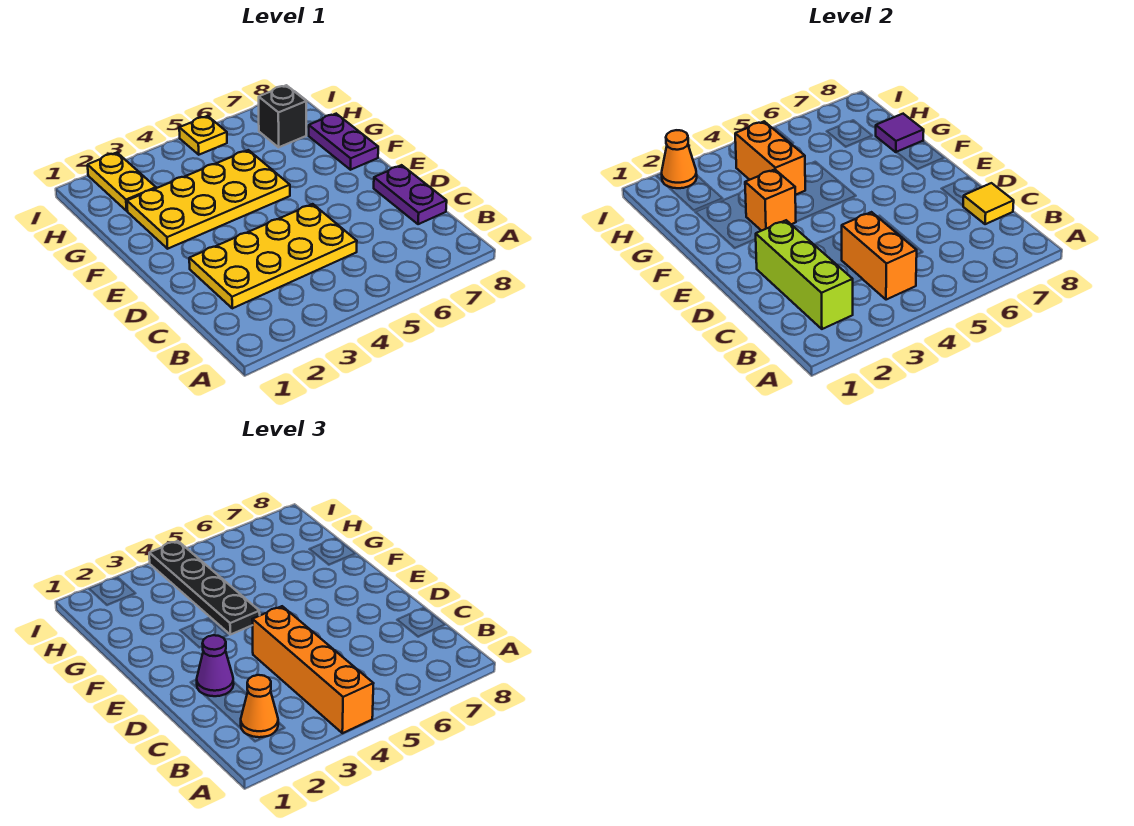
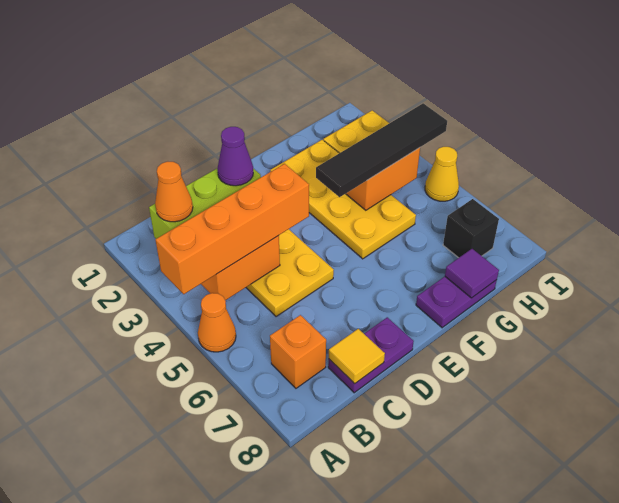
orange brick F3 level 2 -> orange brick B7 level 1
black plate F4:I4 level 3 -> black tile F4:I4 level 3
orange cone I2 level 2 -> orange cone A5 level 1
yellow plate I5 level 1 -> yellow cone I5 level 1

